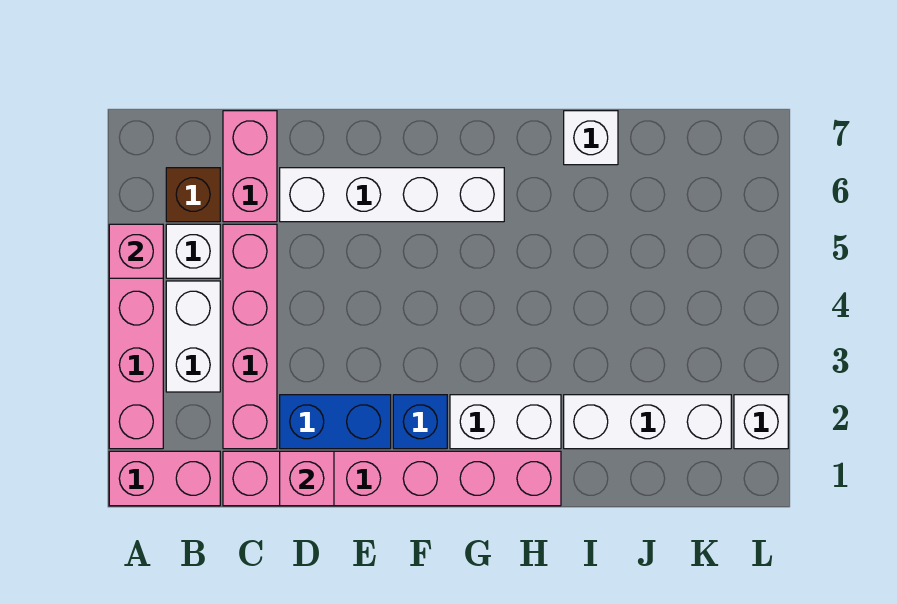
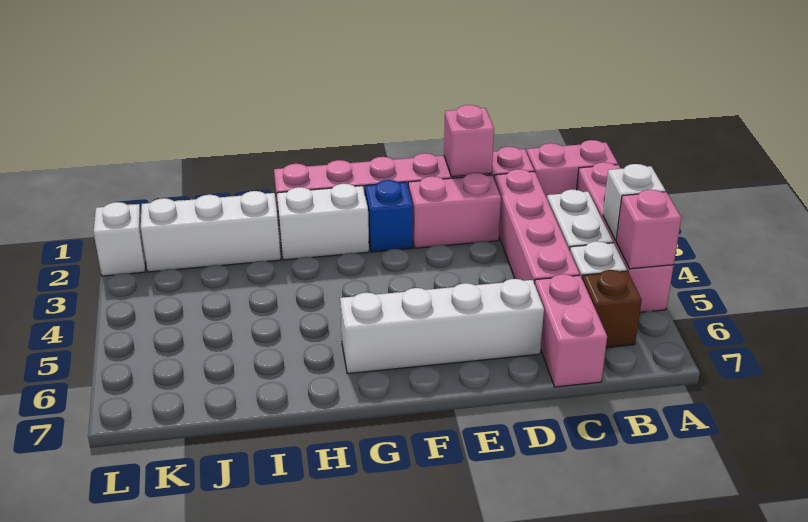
blue brick D2:E2 level 1 -> pink brick D2:E2 level 1
white brick I7 level 1 -> white brick A4 level 2

